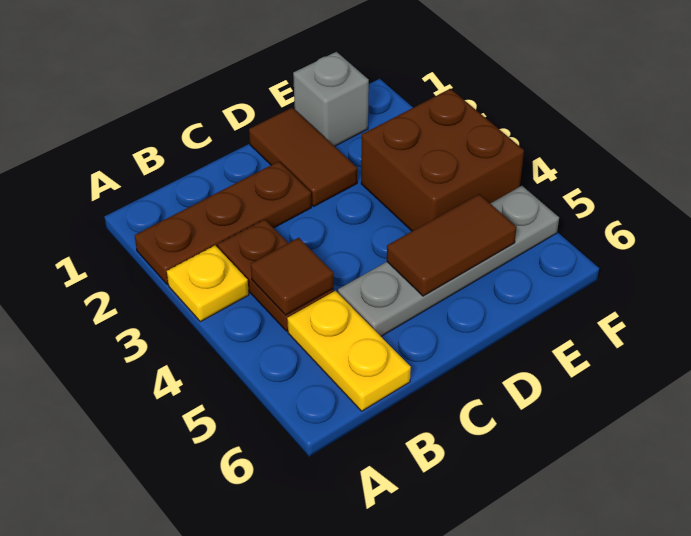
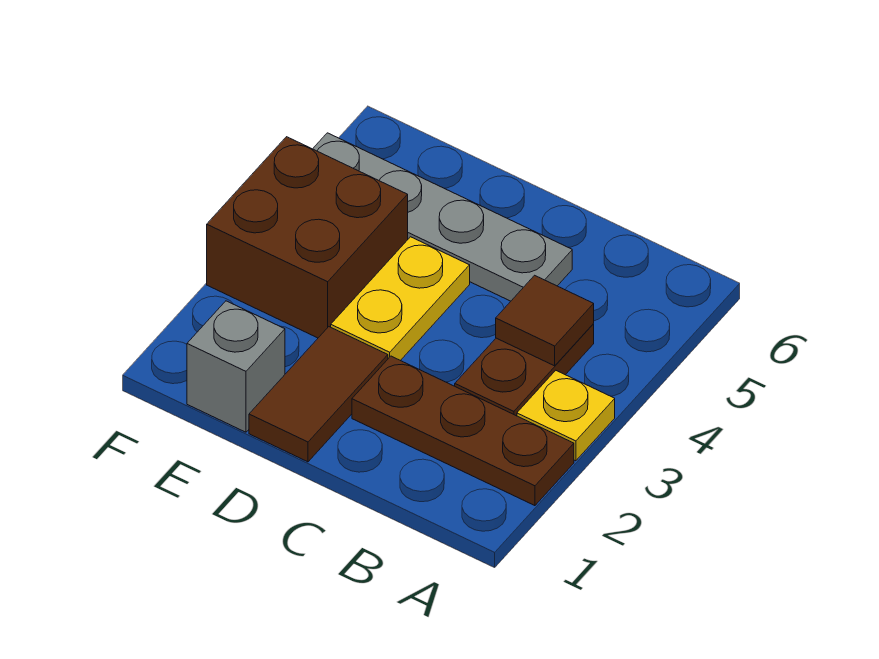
yellow plate B5:B6 level 1 -> yellow plate D3:D4 level 1
brown tile D5:E5 level 2 -> none

